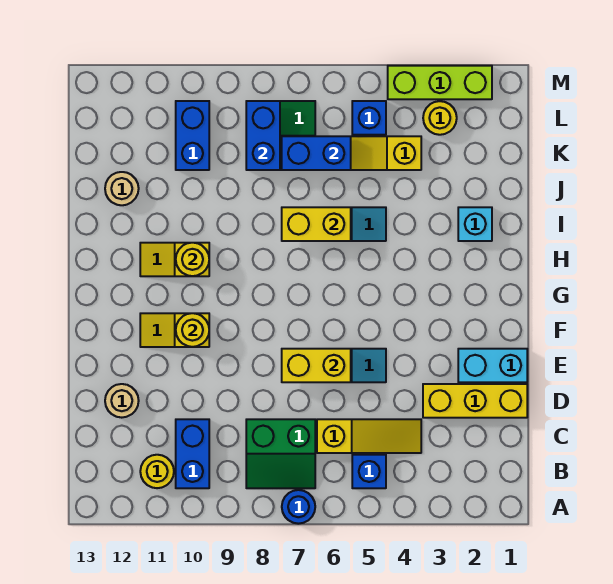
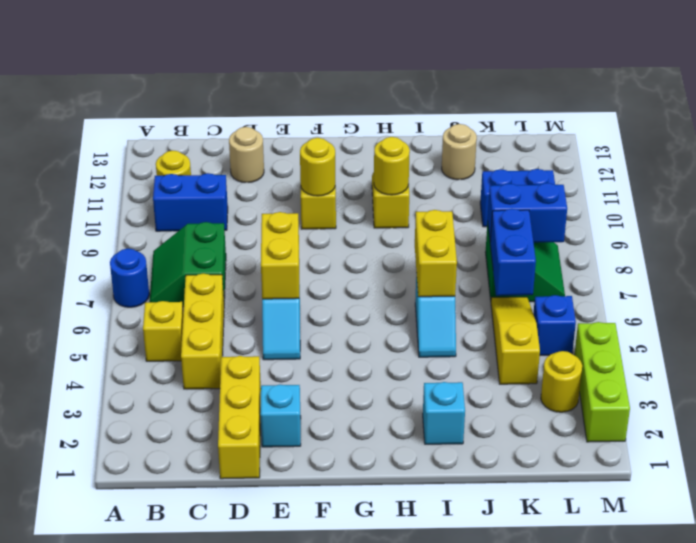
blue brick B5 level 1 -> yellow brick B5 level 1
yellow slope C4:C6 level 1 top 6 -> yellow brick C4:C6 level 1
cyan brick E1:E2 level 1 -> cyan brick E2 level 1

